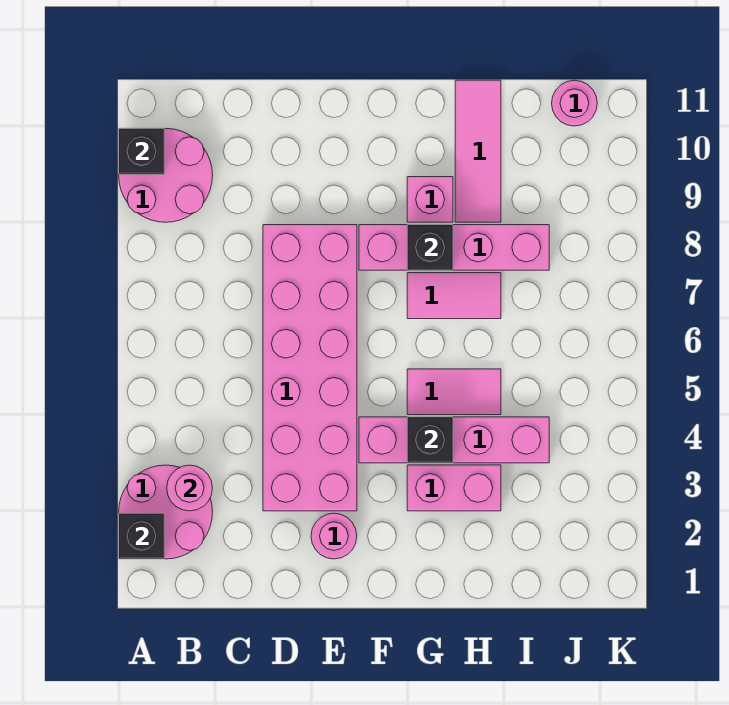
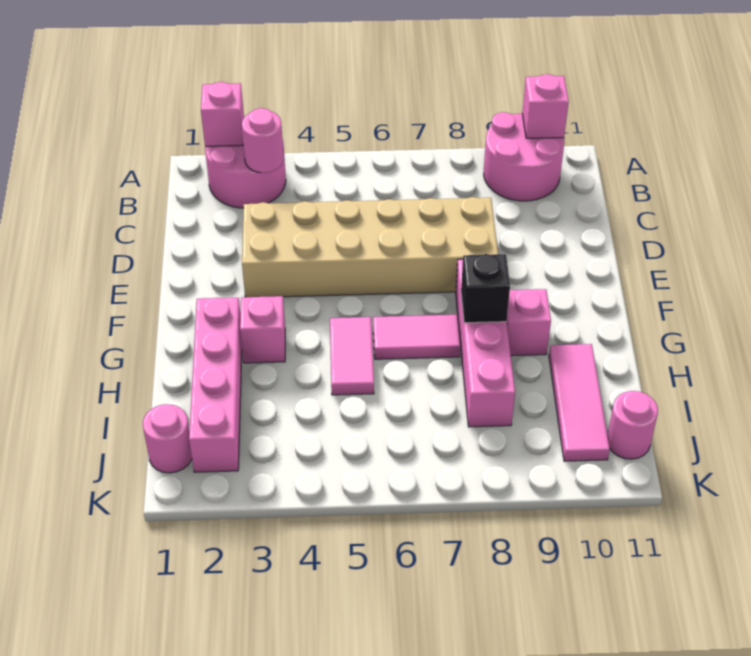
black brick A2 level 2 -> pink brick A2 level 2
black brick A10 level 2 -> pink brick A10 level 2
pink brick D3:E8 level 1 -> tan brick D3:E8 level 1
pink round brick E2 level 1 -> pink round brick J1 level 1
pink brick F4:I4 level 1 -> pink brick G2:J2 level 1
pink brick G3:H3 level 1 -> pink brick G3 level 1
black brick G4 level 2 -> none
pink tile G7:H7 level 1 -> pink tile G6:G7 level 1
pink tile H9:H11 level 1 -> pink tile H10:J10 level 1

